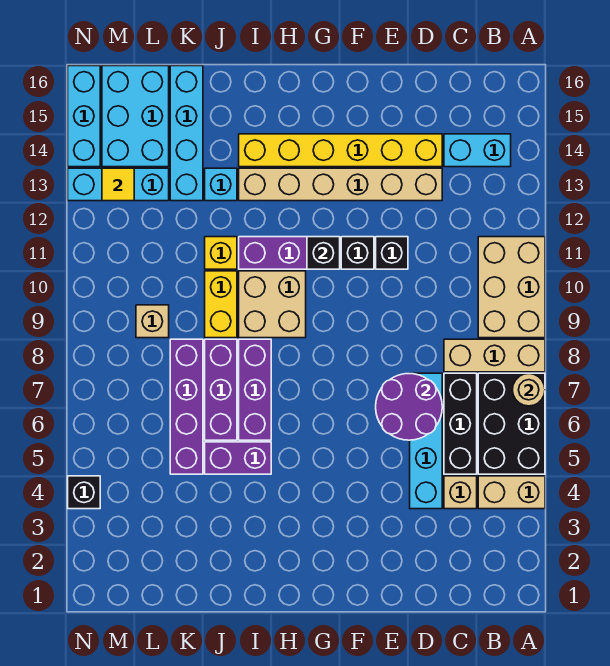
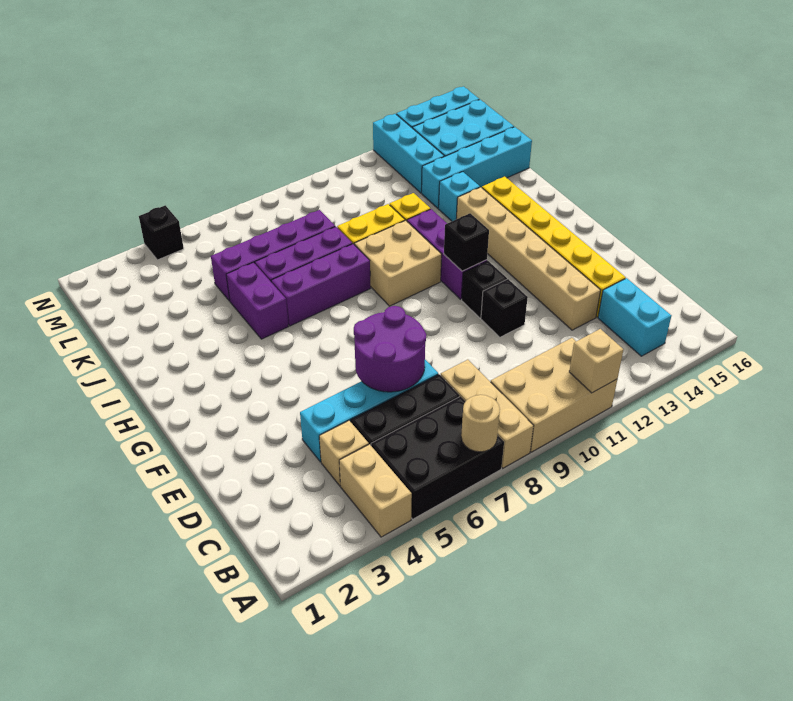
tan brick L9 level 1 -> tan brick A11 level 2
yellow tile M13 level 2 -> none

